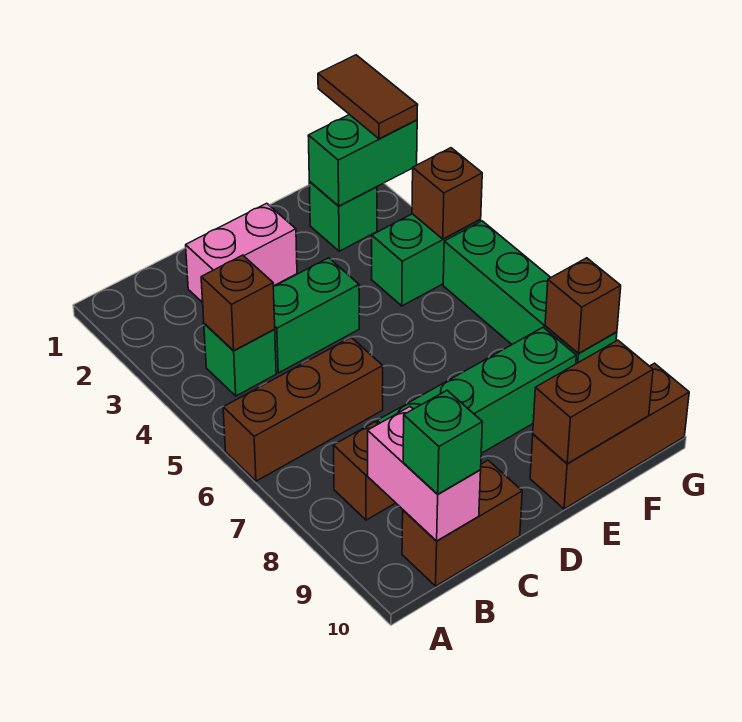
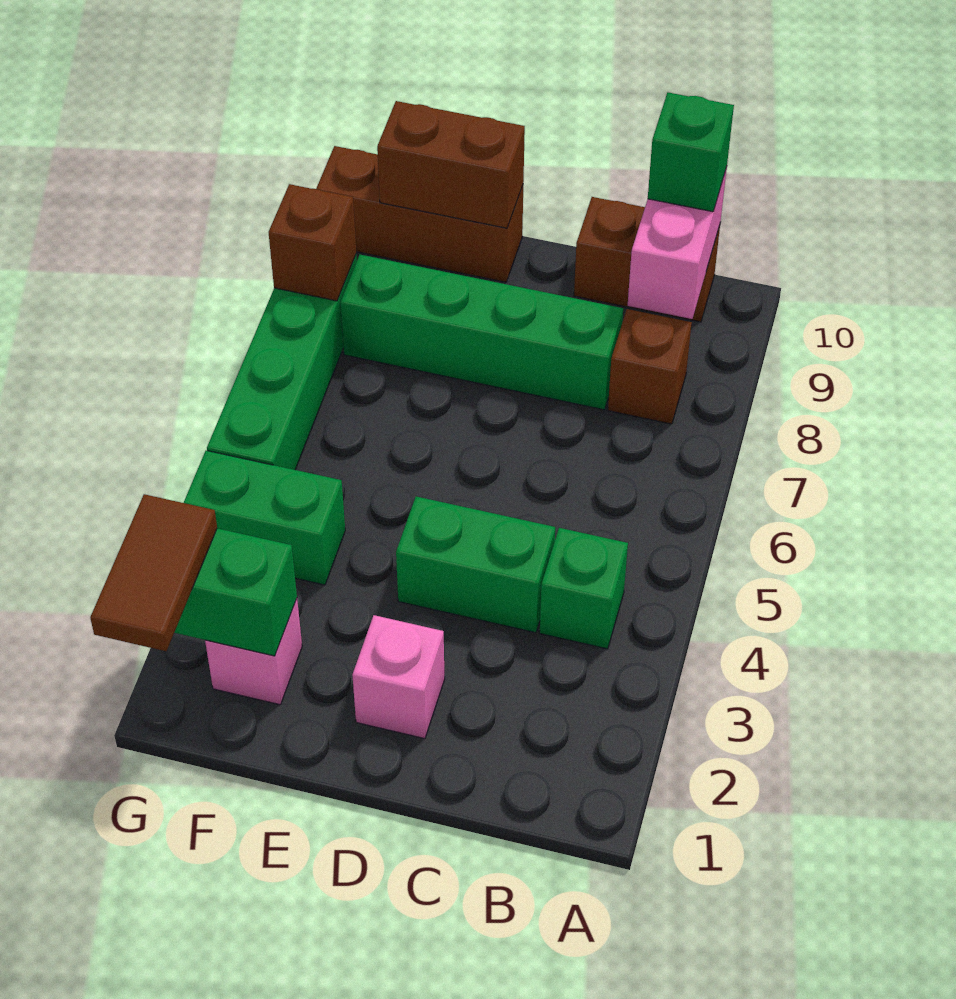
brown brick A6:C6 level 1 -> none
brown brick B4 level 2 -> none
pink brick C2:D2 level 1 -> pink brick D2 level 1
green brick F2 level 1 -> pink brick F2 level 1
brown brick G4 level 2 -> none

